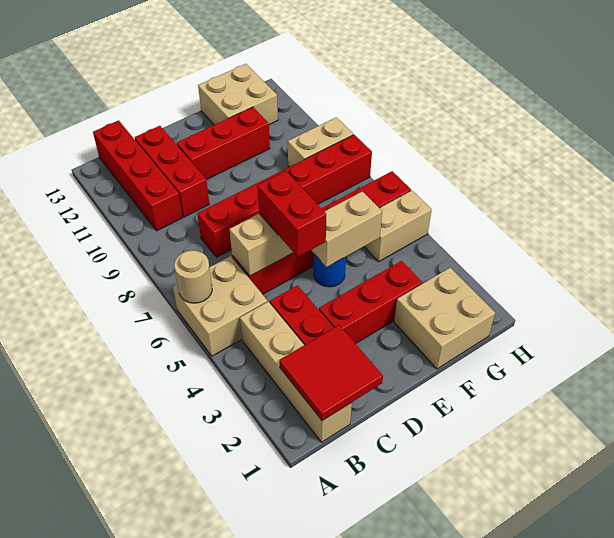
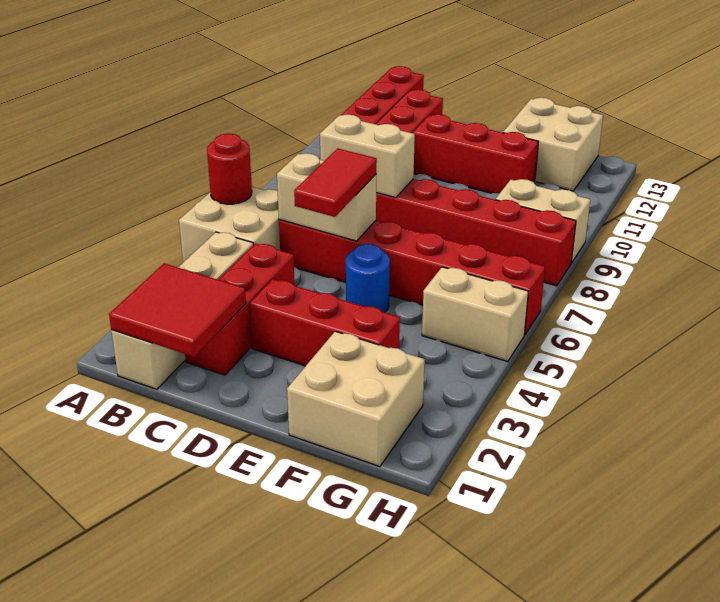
tan round brick A6 level 2 -> red round brick A6 level 2
red brick D5:D6 level 3 -> red tile D5:D6 level 3
tan brick E5:F5 level 2 -> tan brick C8:D8 level 2

